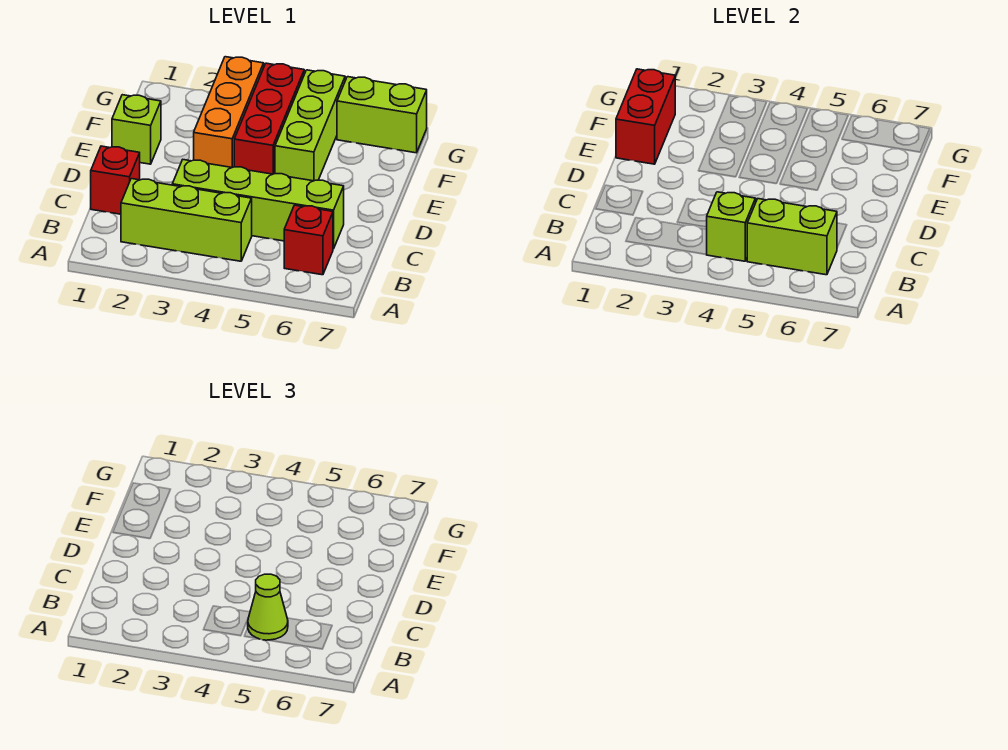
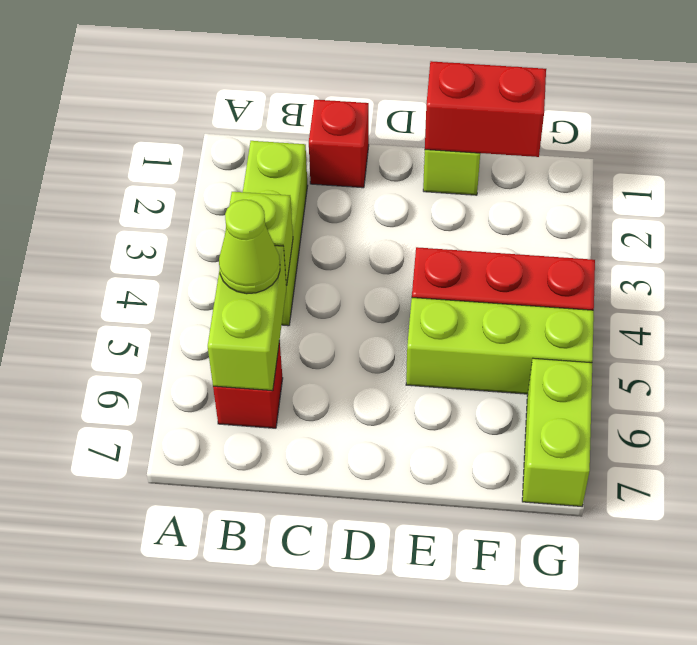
lime brick C3:C6 level 1 -> none
orange brick E3:G3 level 1 -> none

